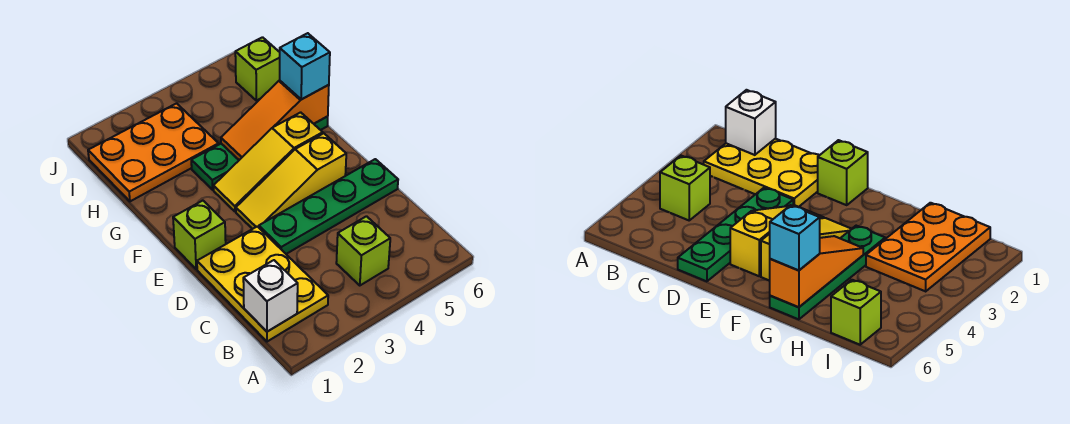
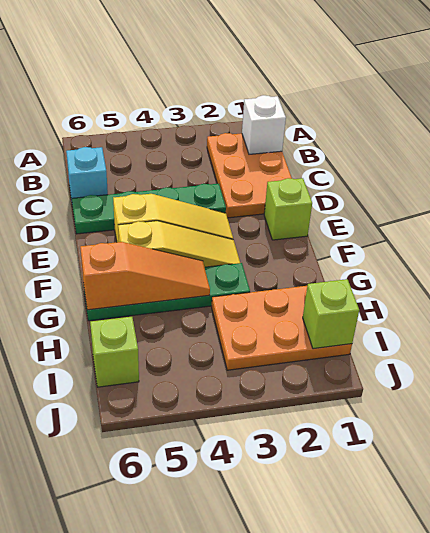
yellow plate B1:D2 level 1 -> orange plate B1:D2 level 1
lime brick B4 level 1 -> lime brick I1 level 2
cyan brick G6 level 3 -> cyan brick C6 level 1

